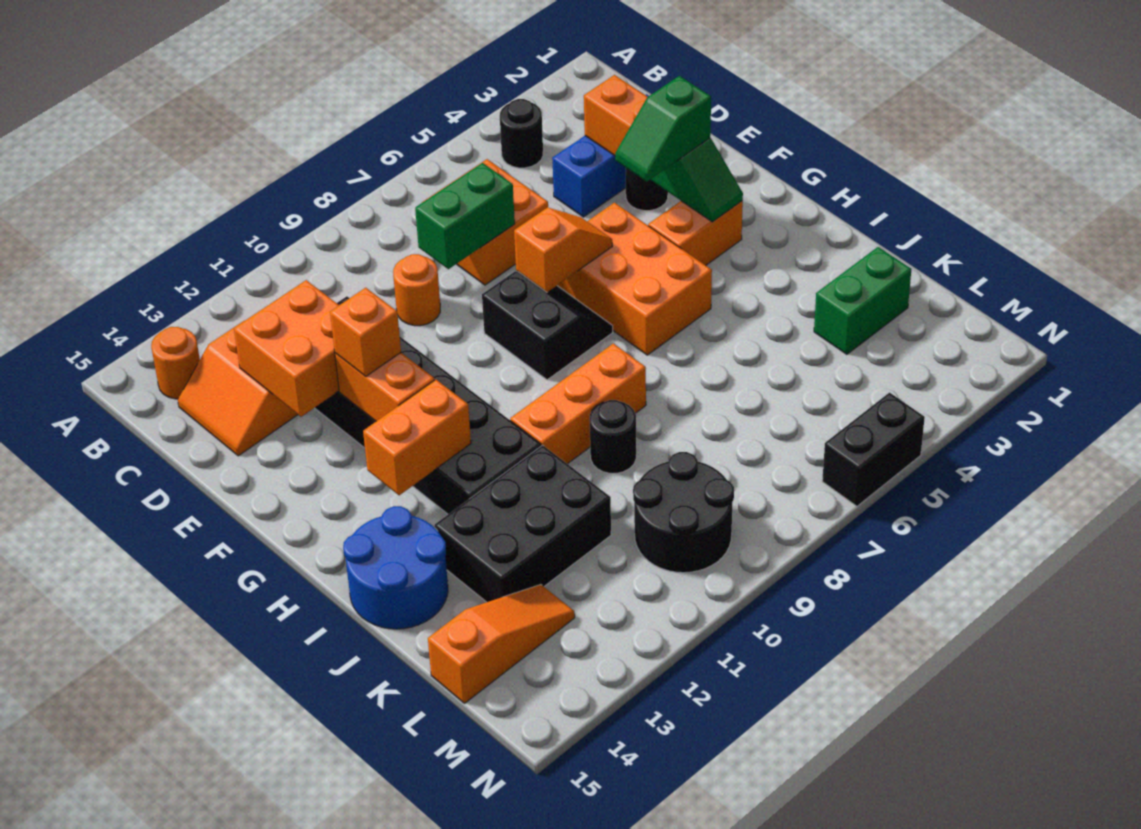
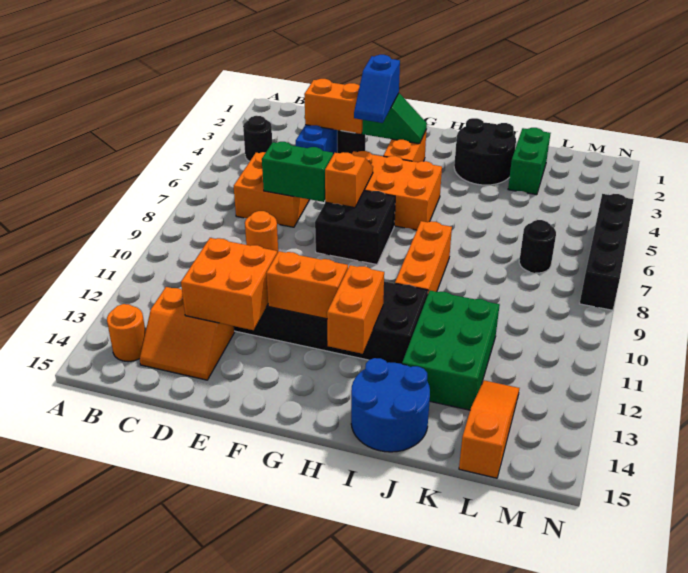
green brick D7:D8 level 2 -> green brick D7:E7 level 2
green slope F3:F4 level 3 top 3 -> blue slope F3:F4 level 3 top 3
black slope F7:G8 level 1 top 8 -> black brick F7:G8 level 1
orange brick F12 level 3 -> none
black round brick J9 level 1 -> black round brick L7 level 1
black brick J11:K13 level 1 -> green brick J11:K13 level 1
black round brick L9:M10 level 1 -> black round brick I2:J3 level 1
black brick N5:N6 level 1 -> black brick N5:N8 level 1

